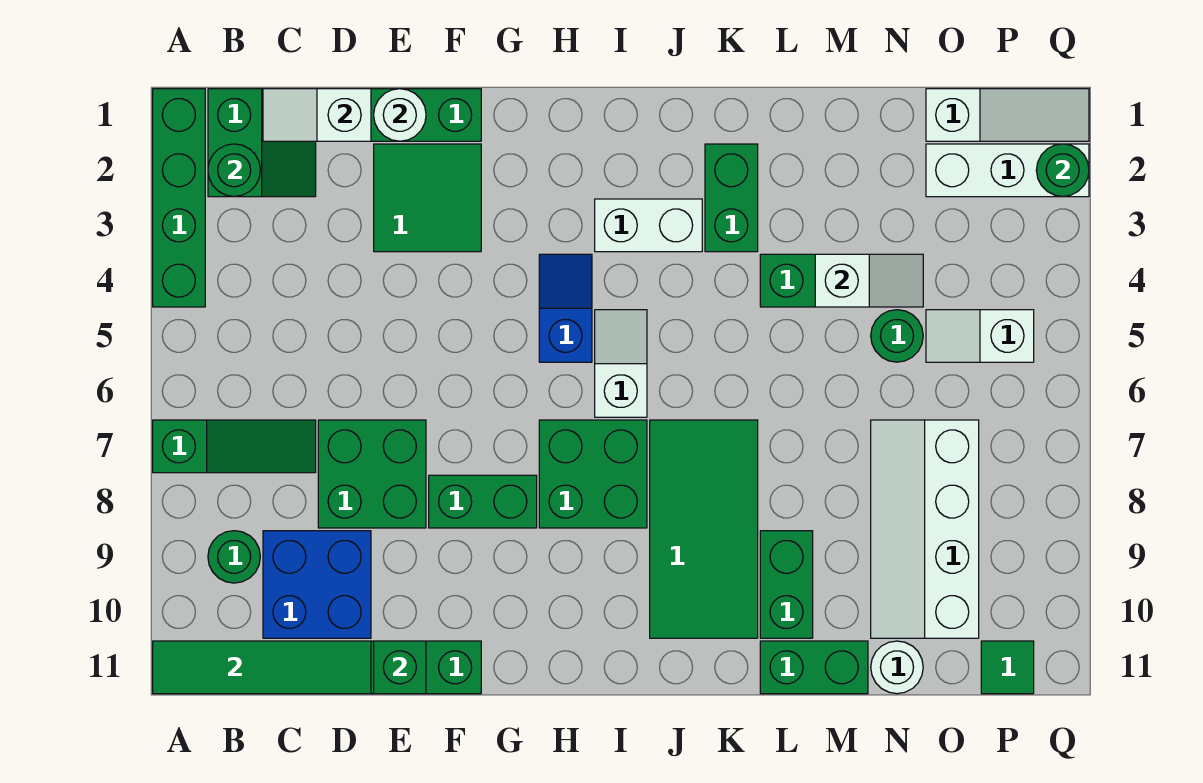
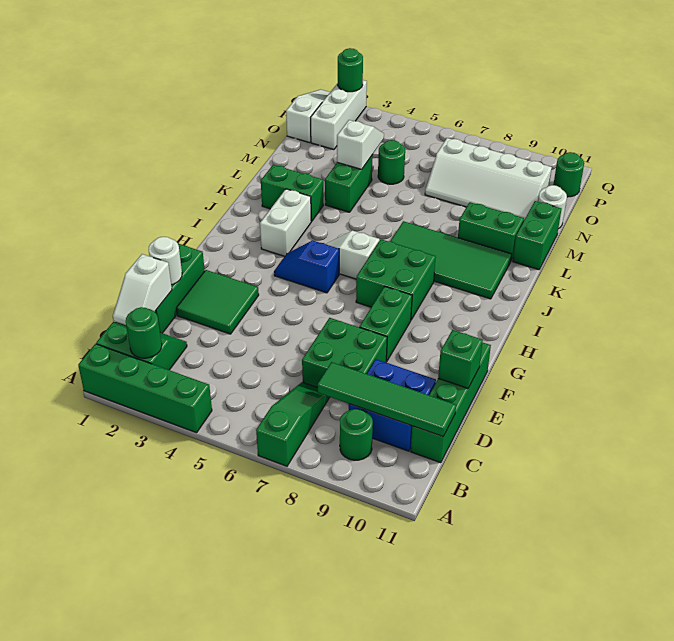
green tile A11:D11 level 2 -> green tile C8:C11 level 2
white slope O5:P5 level 1 top P -> none
green tile P11 level 1 -> green round brick P11 level 1

